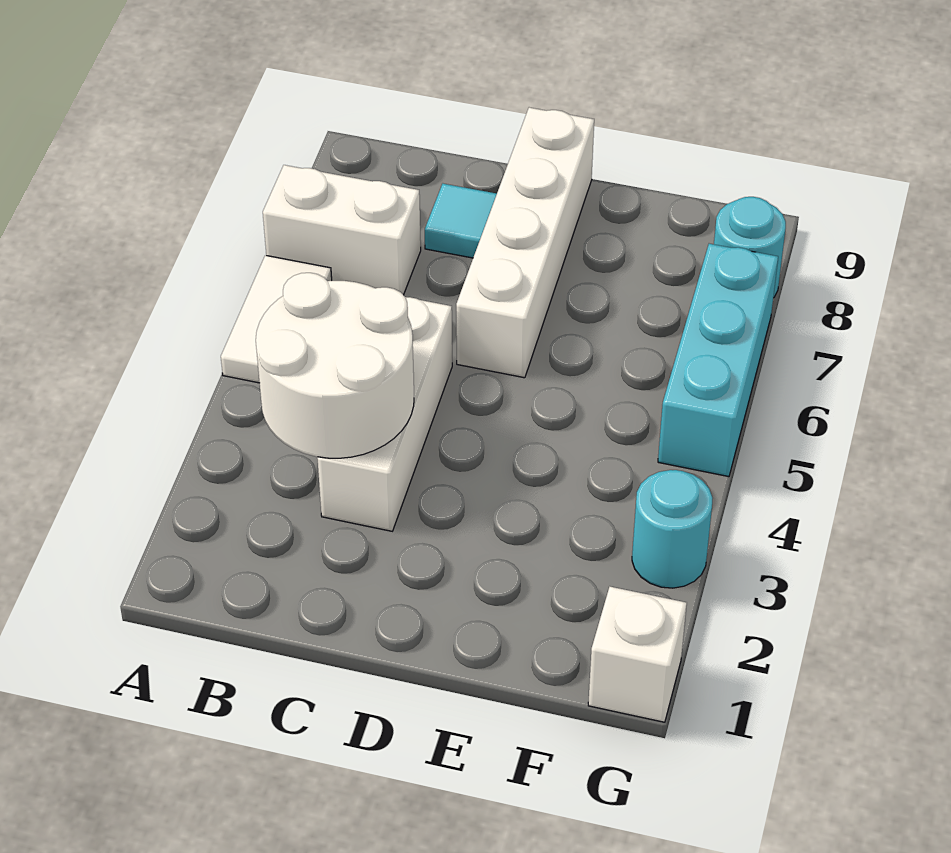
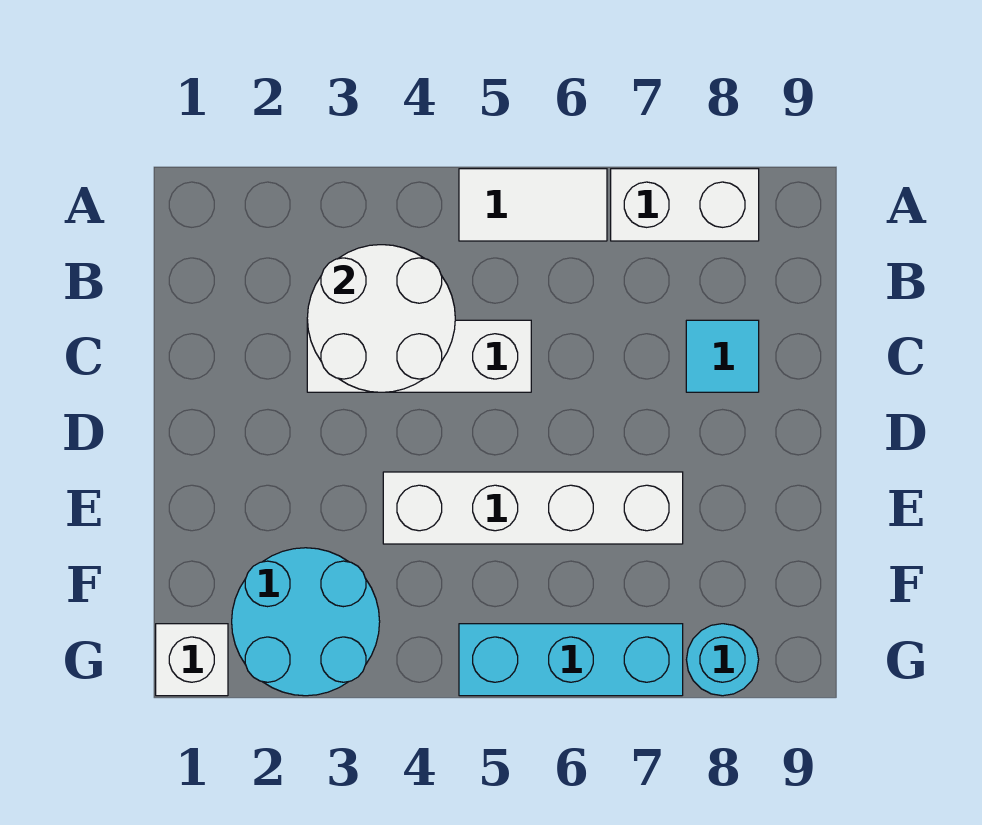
white brick A7:B7 level 1 -> white brick A7:A8 level 1
white brick D6:D9 level 1 -> white brick E4:E7 level 1
cyan round brick G3 level 1 -> cyan round brick F2:G3 level 1

